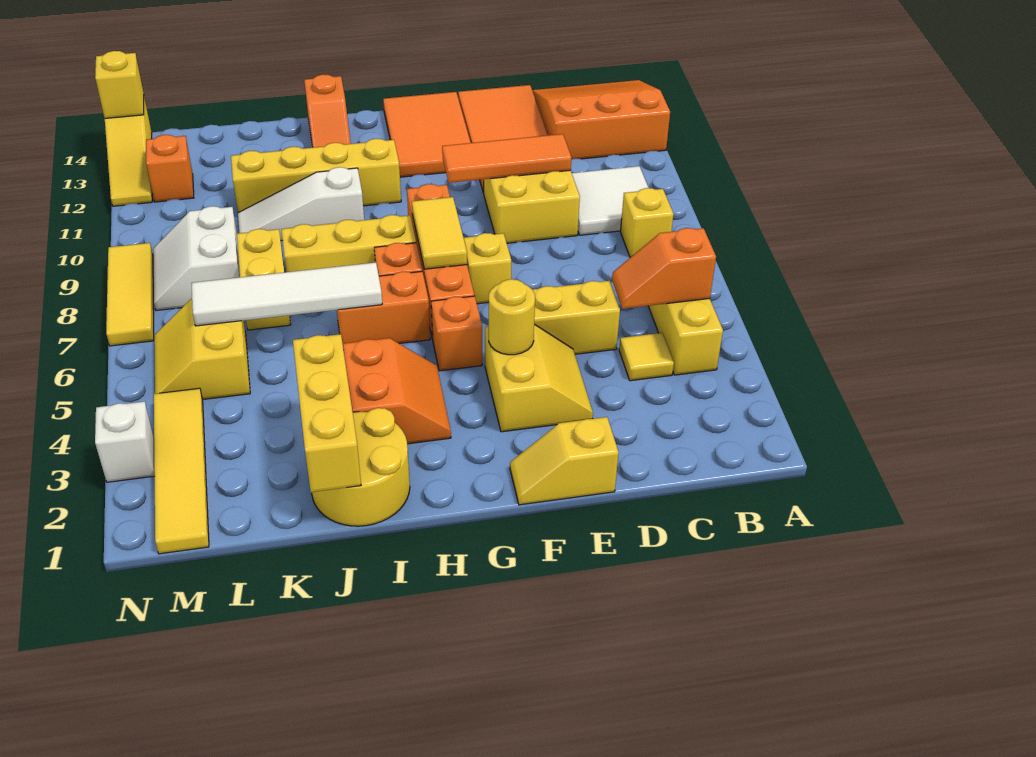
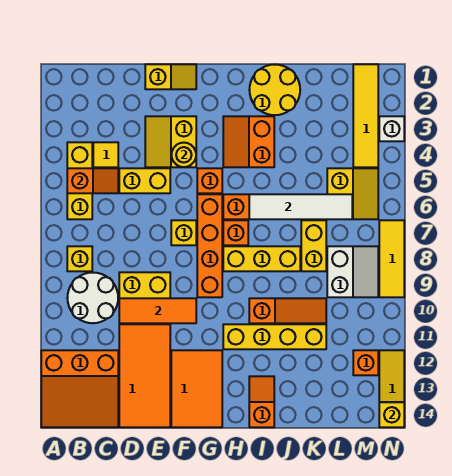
white tile B9:C10 level 1 -> white round brick B9:C10 level 1
yellow tile G7:G8 level 2 -> none
white slope I10:K10 level 1 top I -> orange slope I10:K10 level 1 top I
yellow brick J1:J3 level 2 -> none

